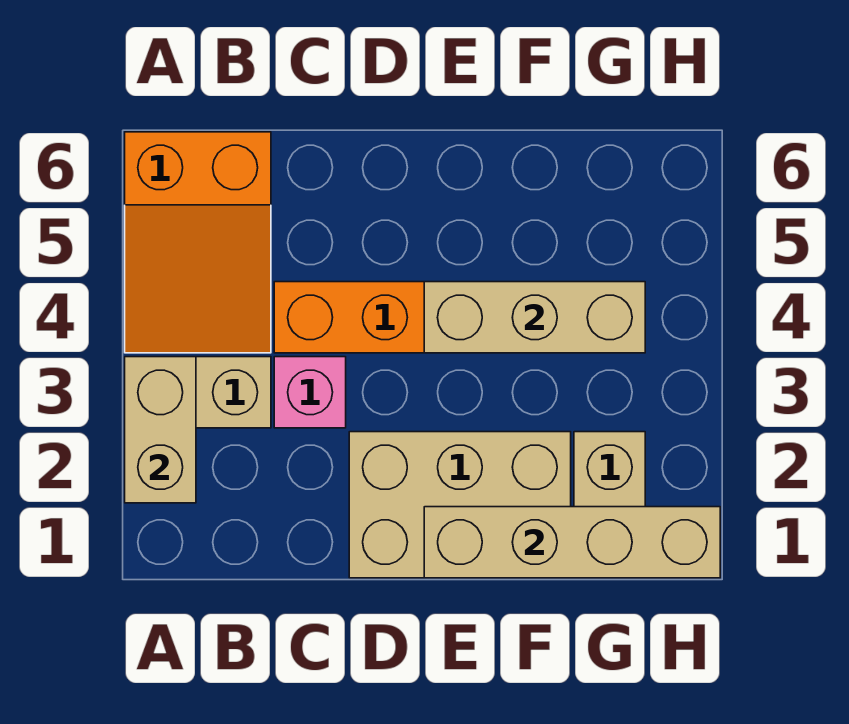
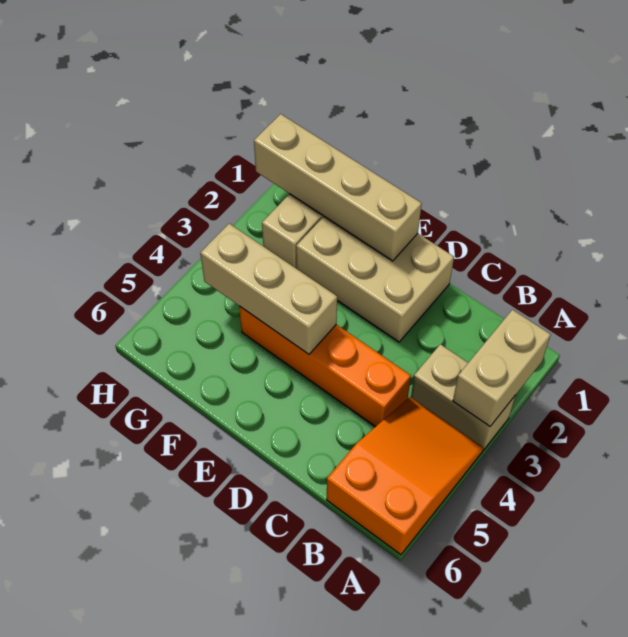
pink brick C3 level 1 -> none

